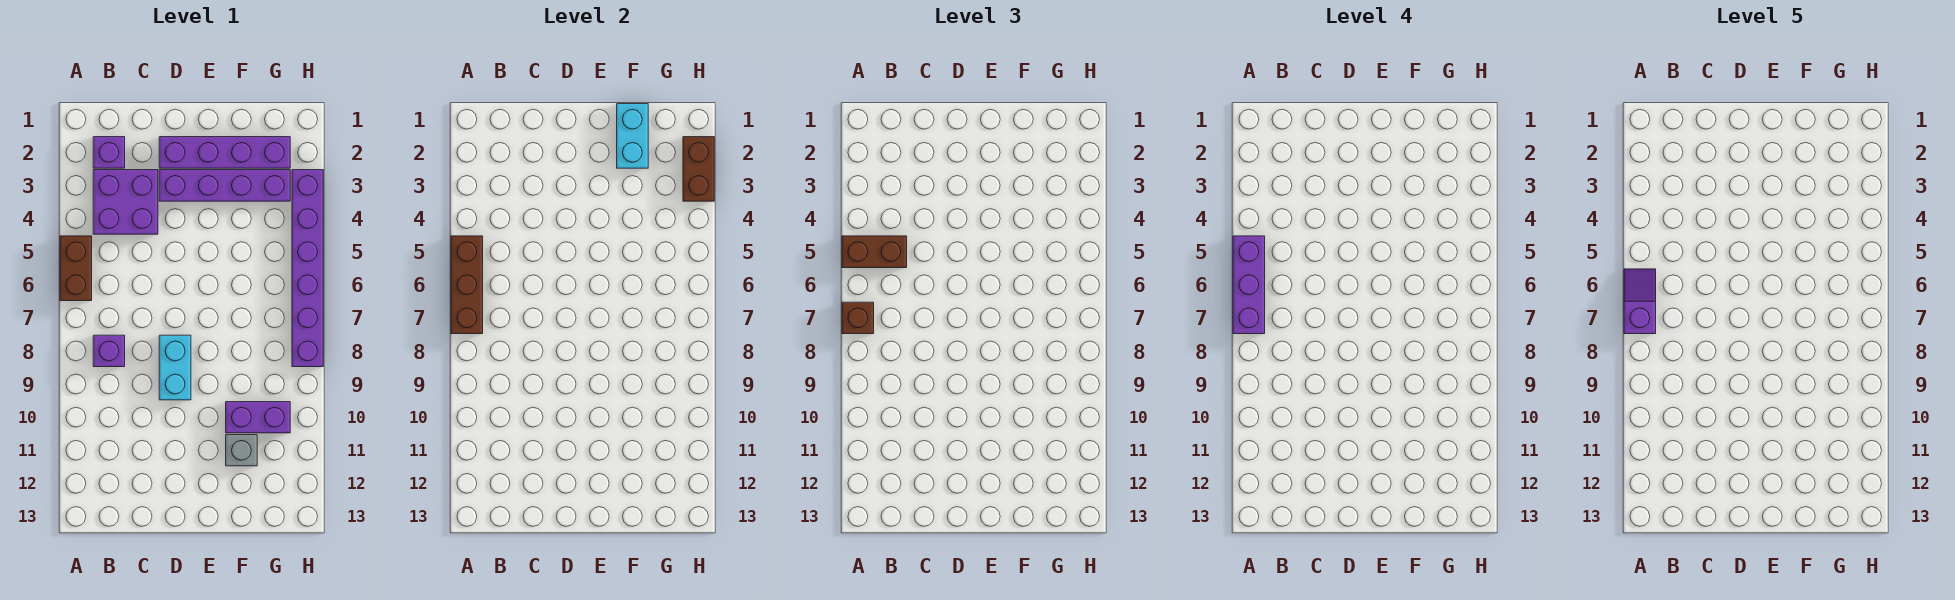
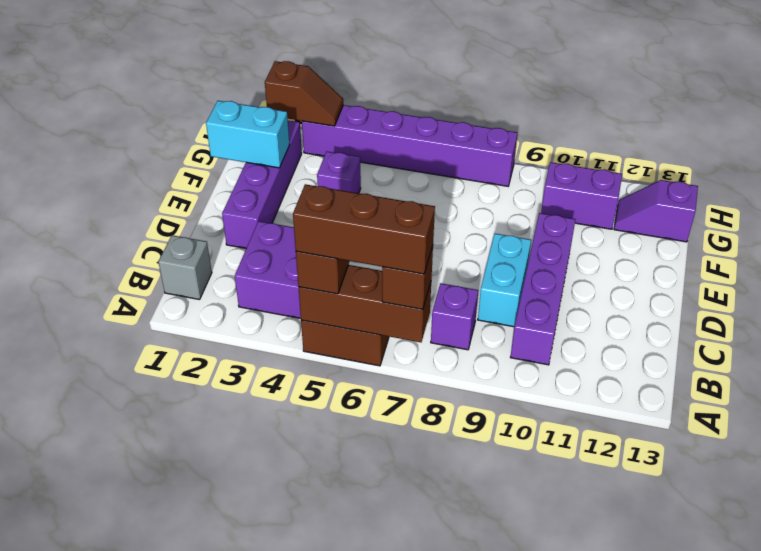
purple brick A5:A7 level 4 -> brown brick A5:A7 level 4
purple slope A6:A7 level 5 top 7 -> purple slope G12:G13 level 1 top 13
purple brick B2 level 1 -> purple brick F4 level 1
purple brick D3:G3 level 1 -> purple brick B10:E10 level 1
cyan brick D8:D9 level 1 -> cyan brick C9:D9 level 1
purple brick F10:G10 level 1 -> purple brick G10:G11 level 1
grey brick F11 level 1 -> grey brick B1 level 1
brown brick H2:H3 level 2 -> brown slope H2:H3 level 2 top 2

